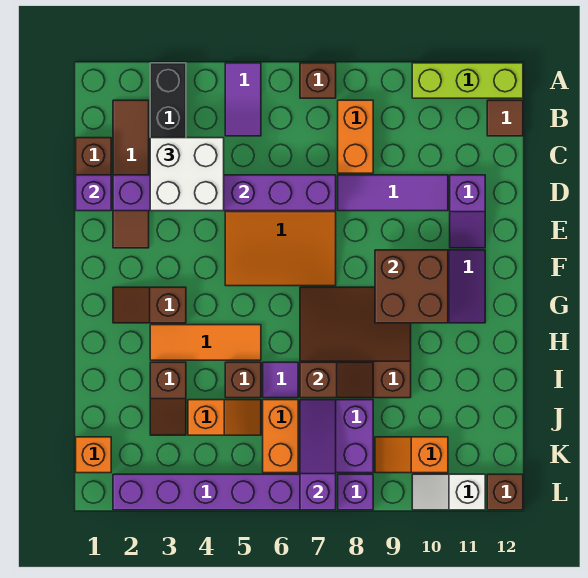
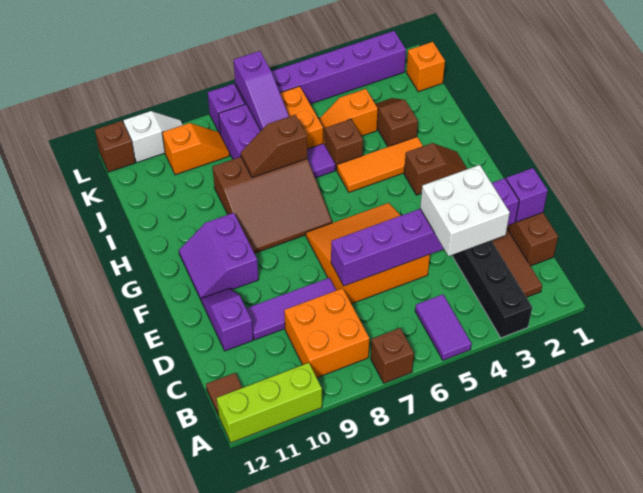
orange brick B8:C8 level 1 -> orange brick B8:C9 level 1
brown brick F9:G10 level 2 -> none

